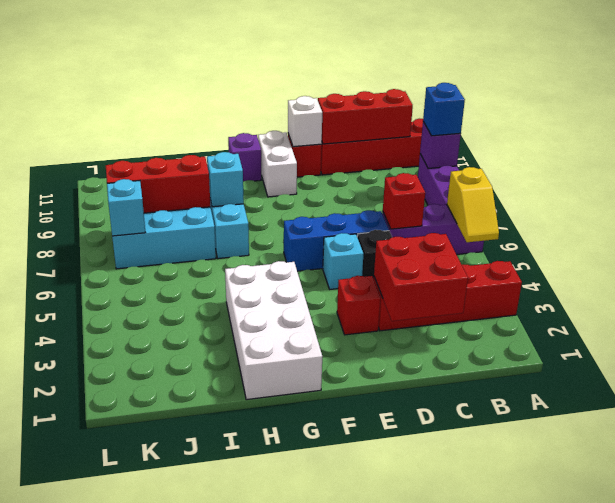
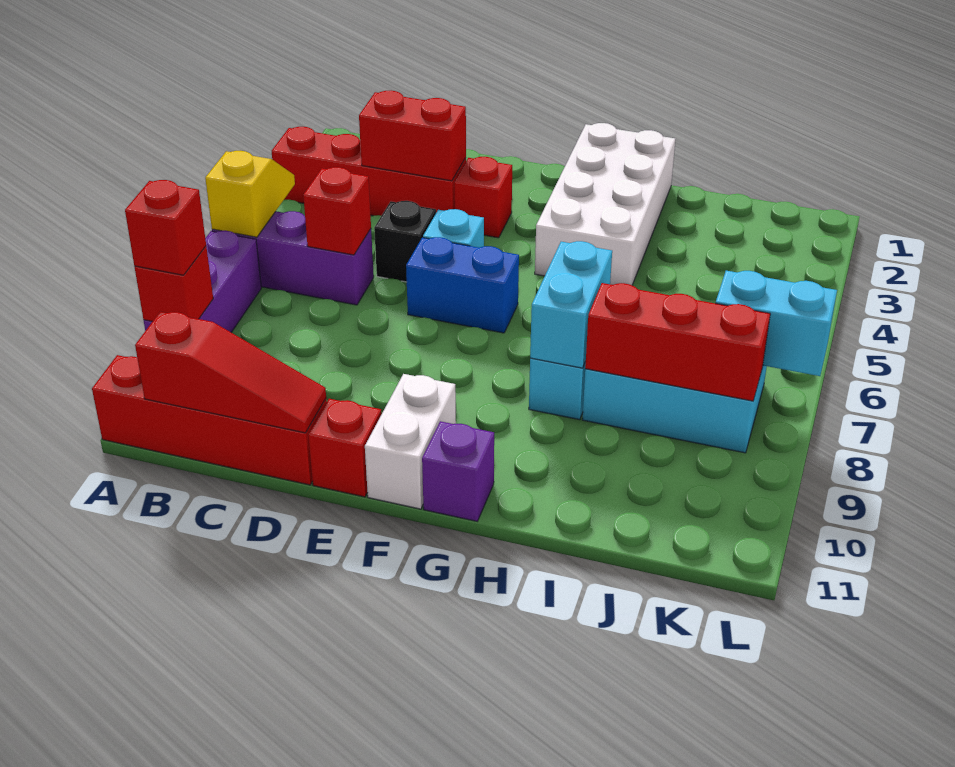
purple brick A9 level 2 -> red brick A9 level 2
blue brick A9 level 3 -> red brick A9 level 3
red brick B11:D11 level 2 -> red slope B11:D11 level 2 top B
red brick C2:D3 level 2 -> red brick C3:D3 level 2
blue brick D6:F6 level 1 -> blue brick E6:F6 level 1
white brick E11 level 2 -> none
cyan brick H8 level 2 -> cyan brick H7:H8 level 2
cyan brick K7 level 2 -> cyan brick K7:L7 level 2

